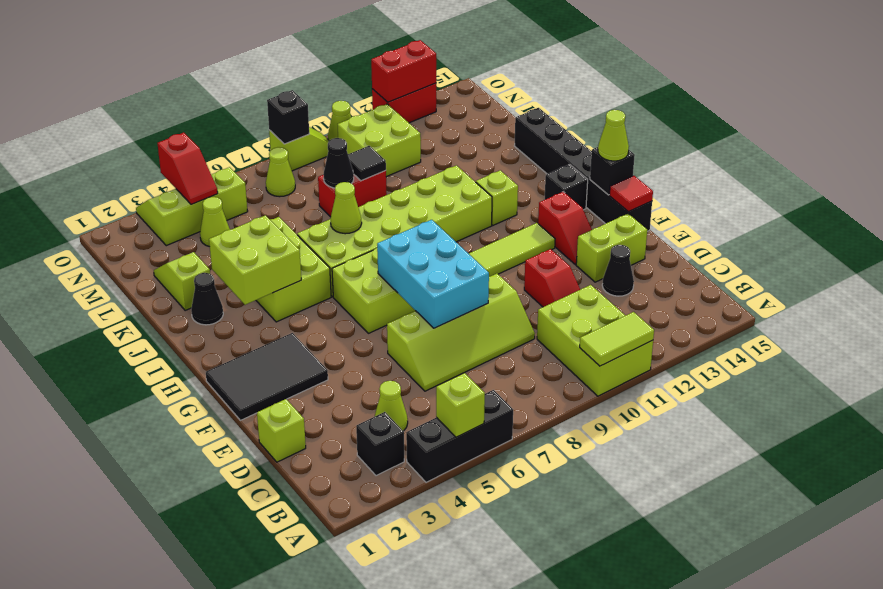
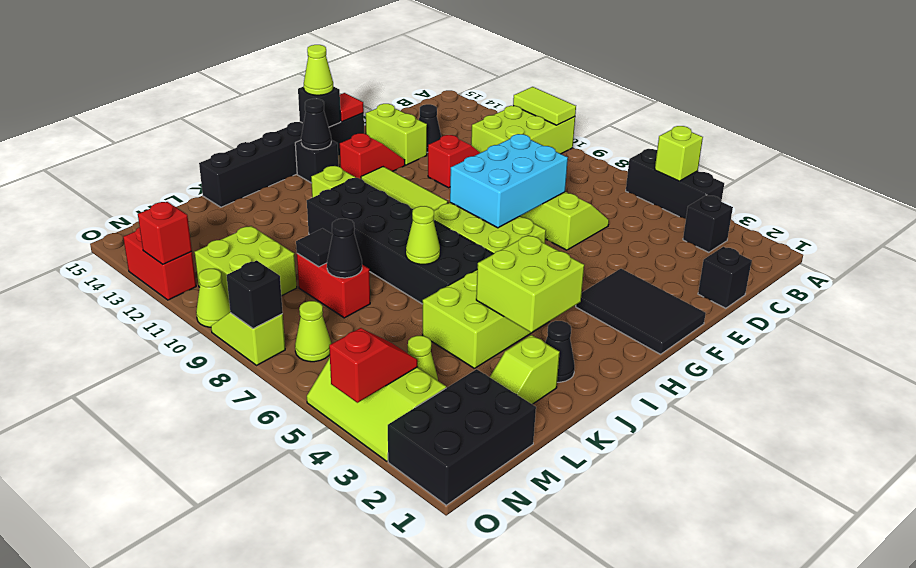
lime cone C4 level 1 -> none
lime brick D1 level 1 -> black brick D1 level 1
none -> black cone H14 level 2
lime brick I6:J11 level 1 -> black brick I6:J11 level 1
none -> black brick M1:O2 level 1
red brick O12:O13 level 2 -> red brick O12 level 2

